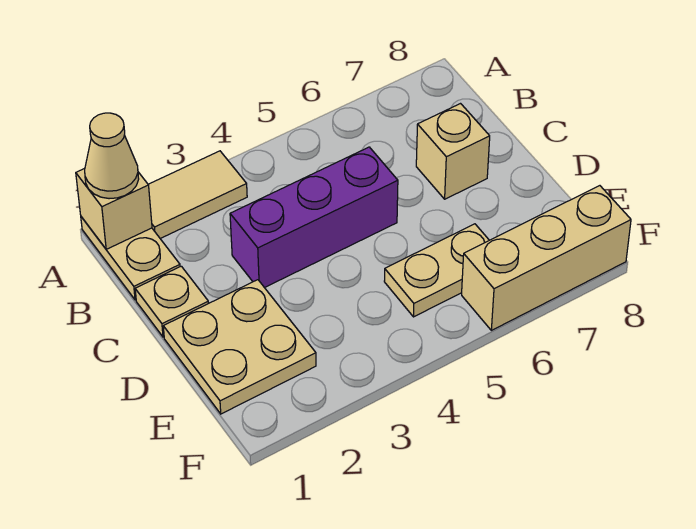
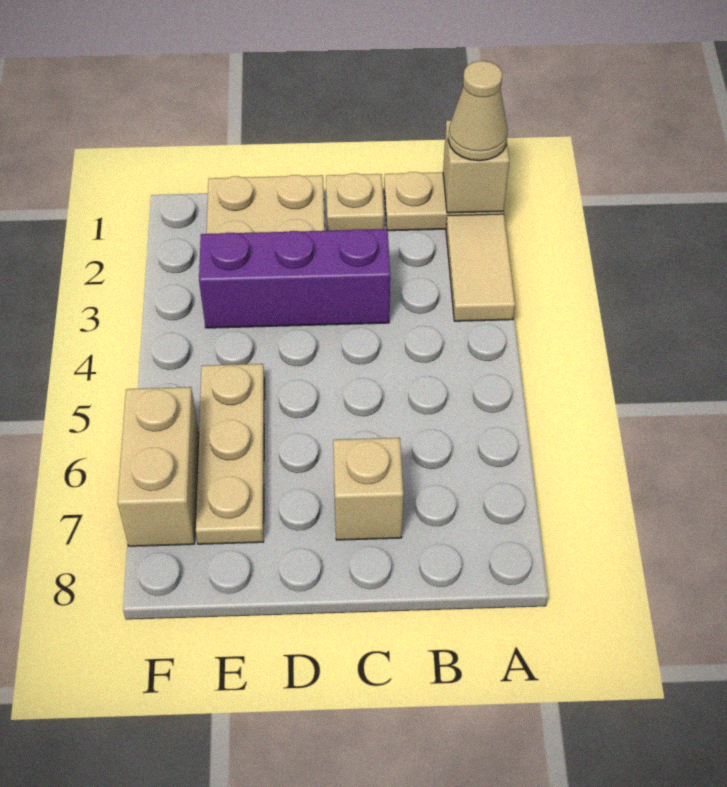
purple brick C3:C5 level 1 -> purple brick C3:E3 level 1
tan plate E5:E6 level 1 -> tan plate E5:E7 level 1
tan brick F6:F8 level 1 -> tan brick F6:F7 level 1

